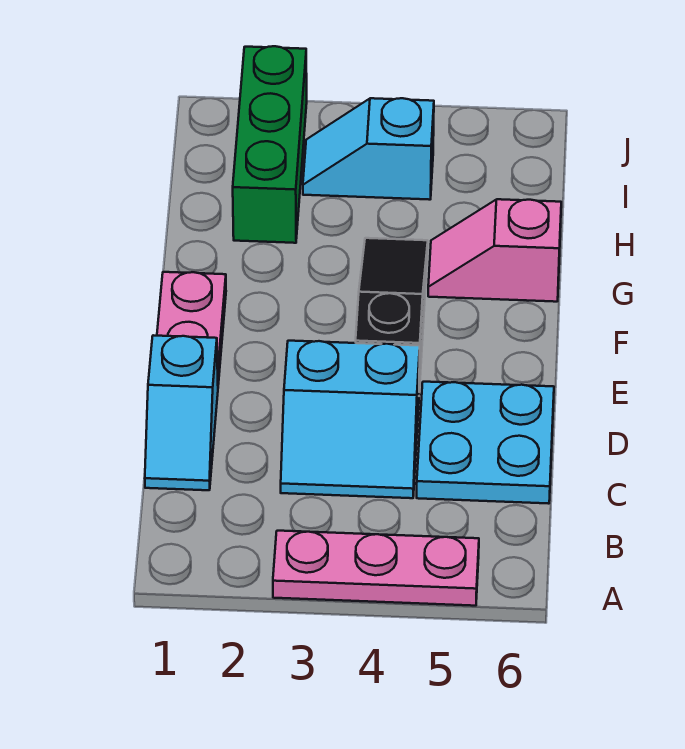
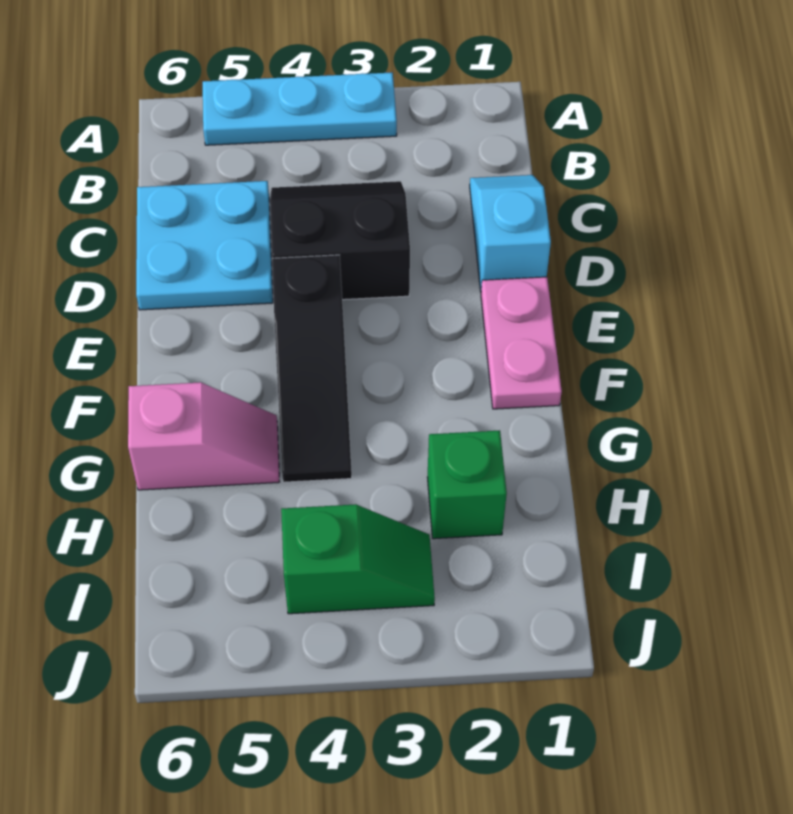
pink plate A3:A5 level 1 -> cyan plate A3:A5 level 1
cyan slope C3:D4 level 1 top D -> black slope C3:D4 level 1 top D
green brick H2:J2 level 1 -> green brick H2 level 1
cyan slope I3:I4 level 1 top 4 -> green slope I3:I4 level 1 top 4

